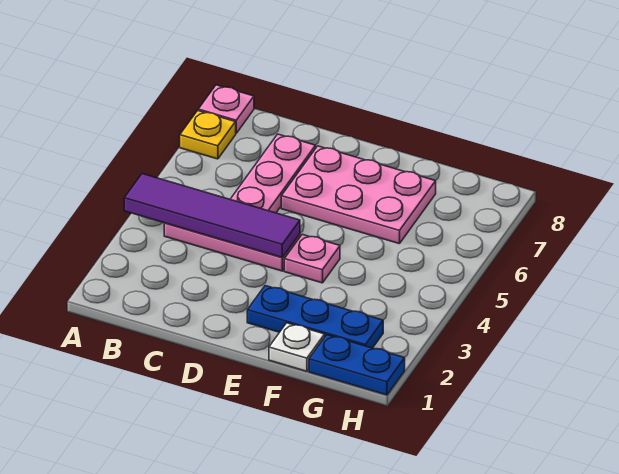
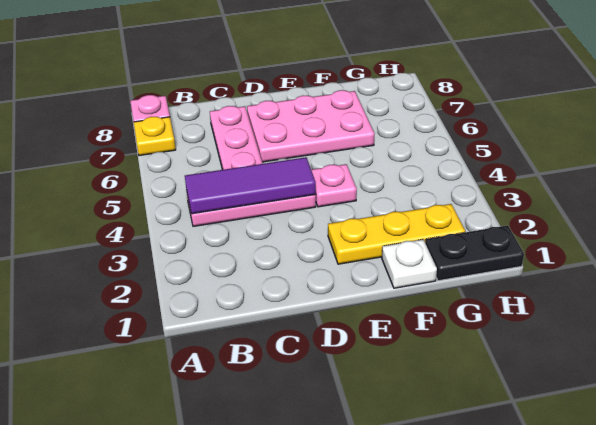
purple tile A4:D4 level 2 -> purple tile B4:D4 level 2
blue plate E2:G2 level 1 -> yellow plate E2:G2 level 1
blue plate G1:H1 level 1 -> black plate G1:H1 level 1

